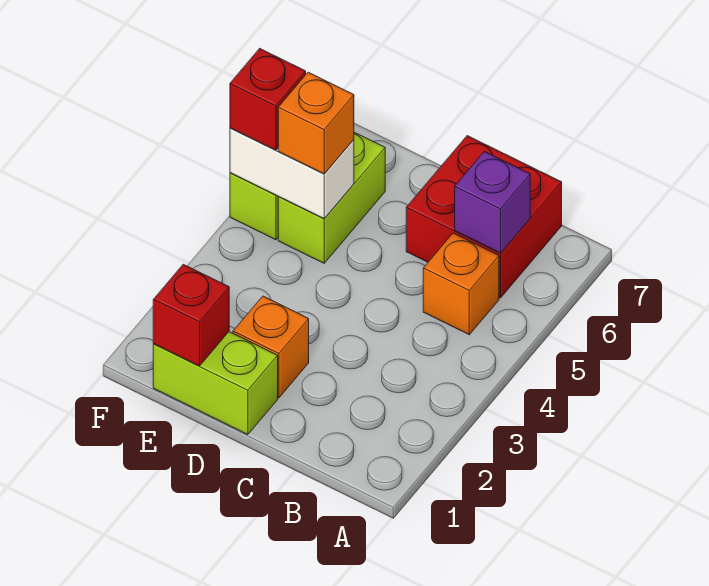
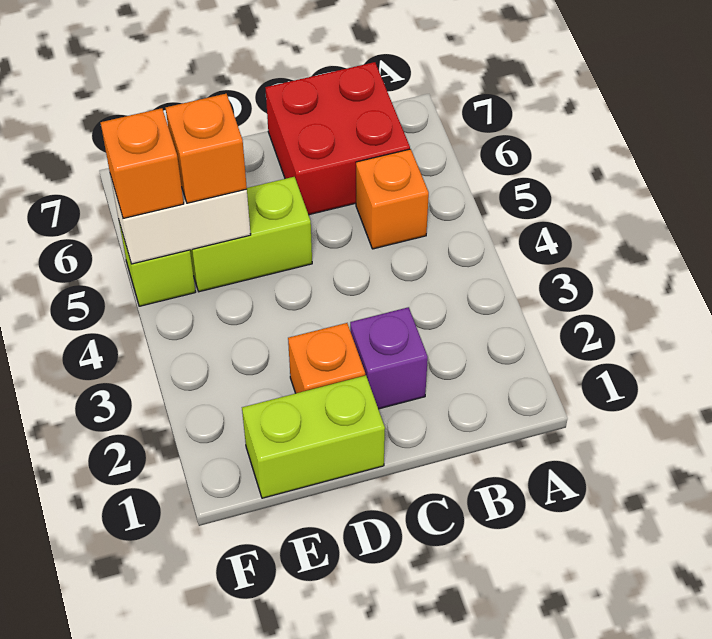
purple brick B6 level 2 -> purple brick C2 level 1
red brick E1 level 2 -> none
lime brick E5:E6 level 1 -> lime brick D5:E5 level 1
red brick F5 level 3 -> orange brick F5 level 3

